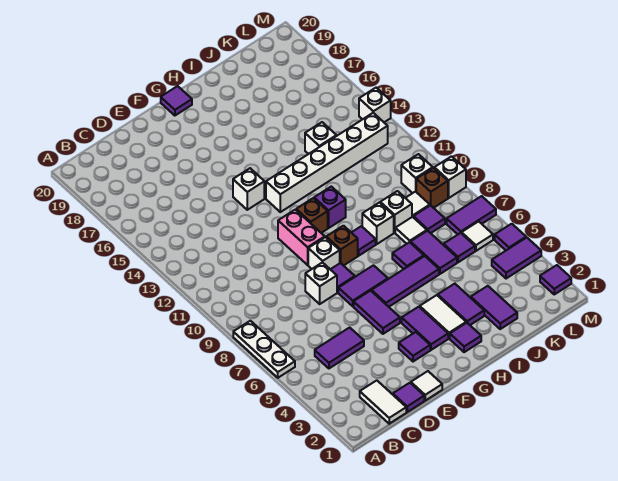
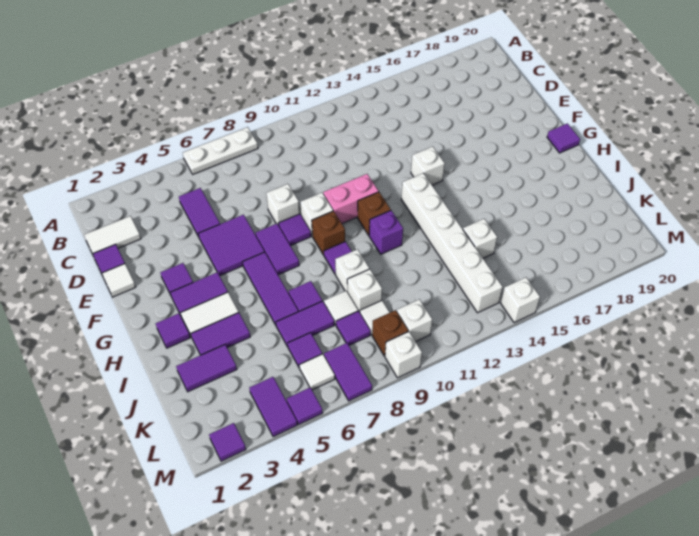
purple tile F5:F6 level 1 -> purple tile E5:F6 level 1

